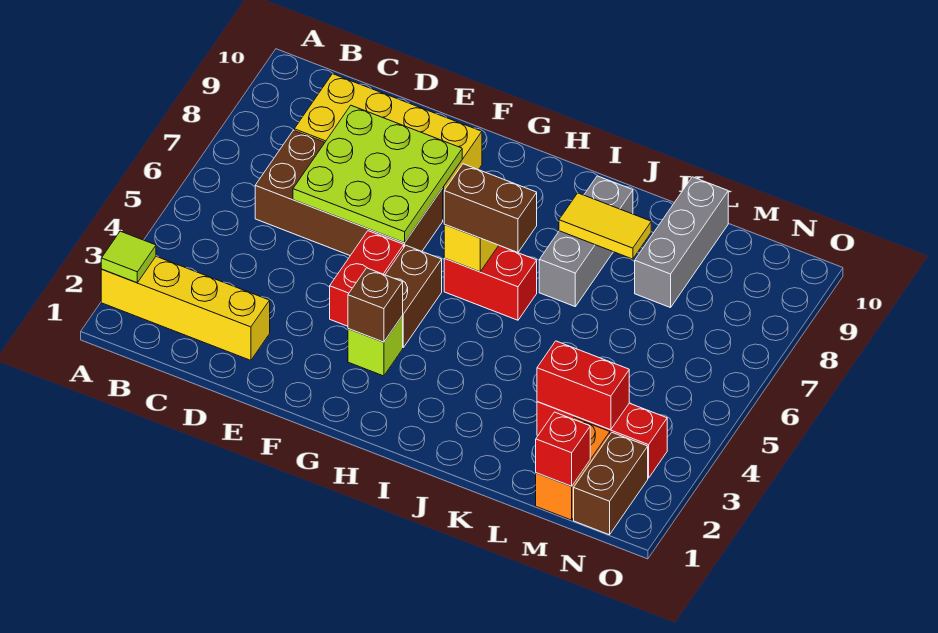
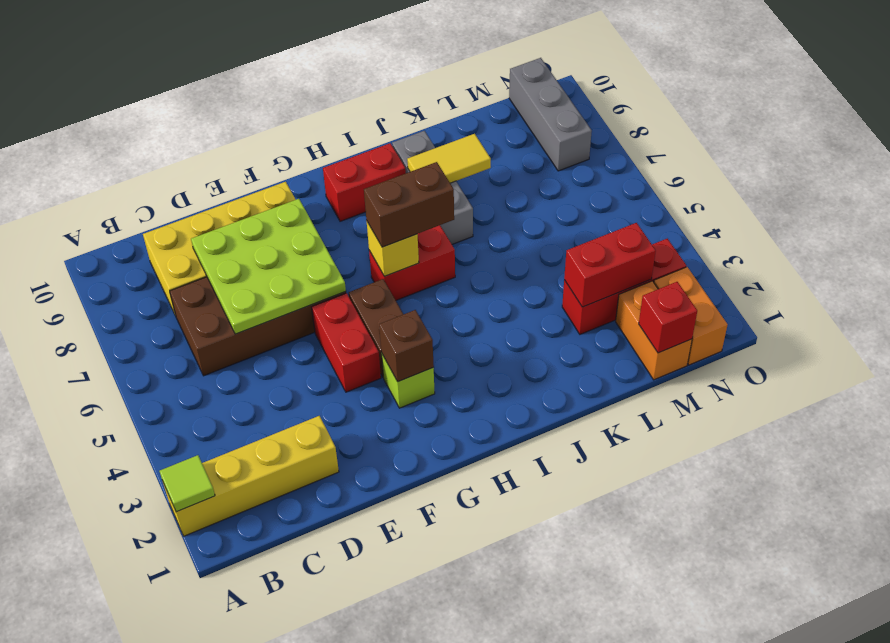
none -> red brick H9:I9 level 1
grey brick L8:L10 level 1 -> grey brick N8:N10 level 1
brown brick N1:N2 level 1 -> orange brick N1:N2 level 1

